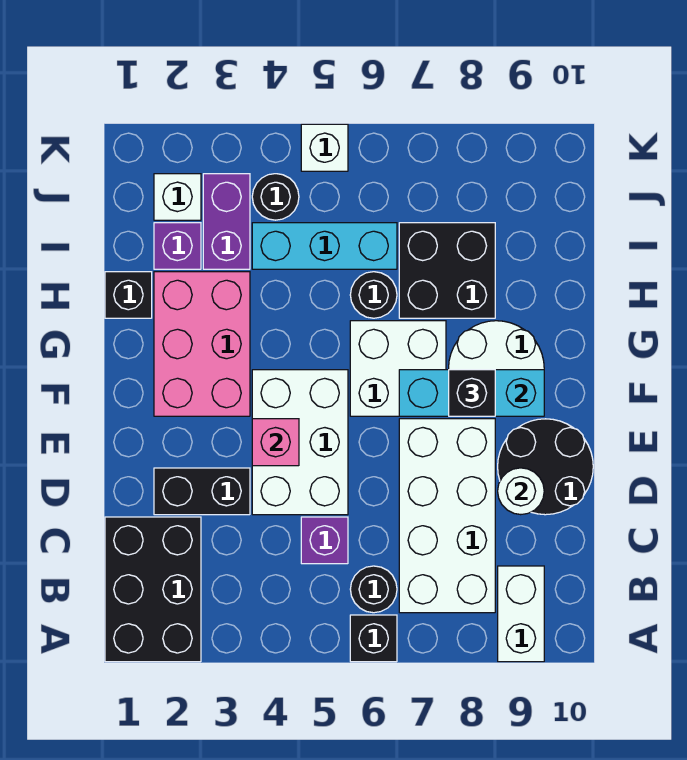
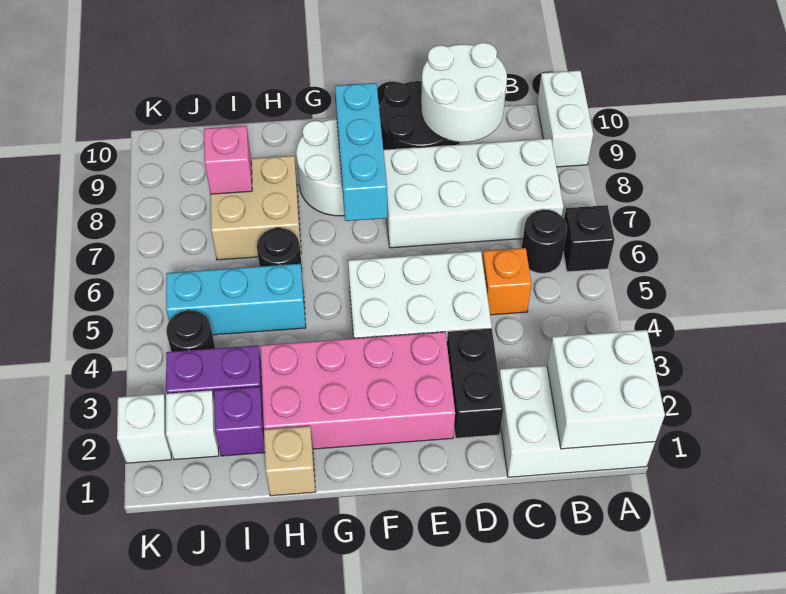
black brick A1:C2 level 1 -> white brick A1:C2 level 1
white brick A9:B9 level 1 -> white brick A9:A10 level 1
purple brick C5 level 1 -> orange brick C5 level 1
white round brick D9 level 2 -> white round brick C9:D10 level 2
pink brick E4 level 2 -> pink brick I8 level 2
pink brick F2:H3 level 1 -> pink brick E2:H3 level 1
white brick F6:G7 level 1 -> white brick A1:B2 level 2
black brick F8 level 3 -> none
black brick H1 level 1 -> tan brick H1 level 1
black brick H7:I8 level 1 -> tan brick H7:I8 level 1
cyan brick I4:I6 level 1 -> cyan brick H5:J5 level 1
white brick K5 level 1 -> white brick K2 level 1

